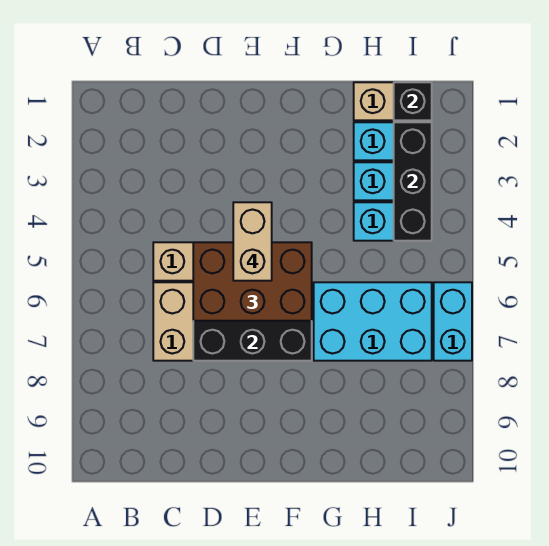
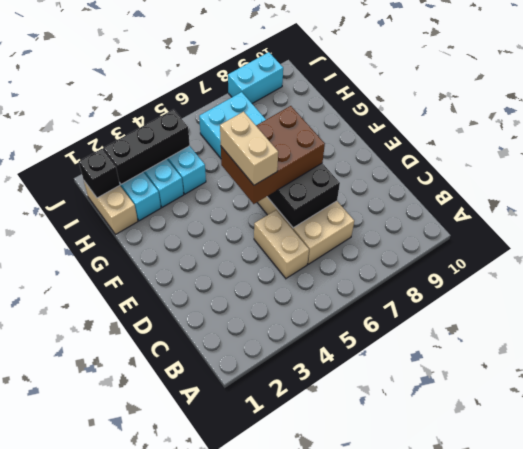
brown brick D5:F6 level 3 -> brown brick E5:F7 level 3
tan brick E4:E5 level 4 -> tan brick E5:F5 level 4
cyan brick J6:J7 level 1 -> cyan brick J8:J9 level 1

